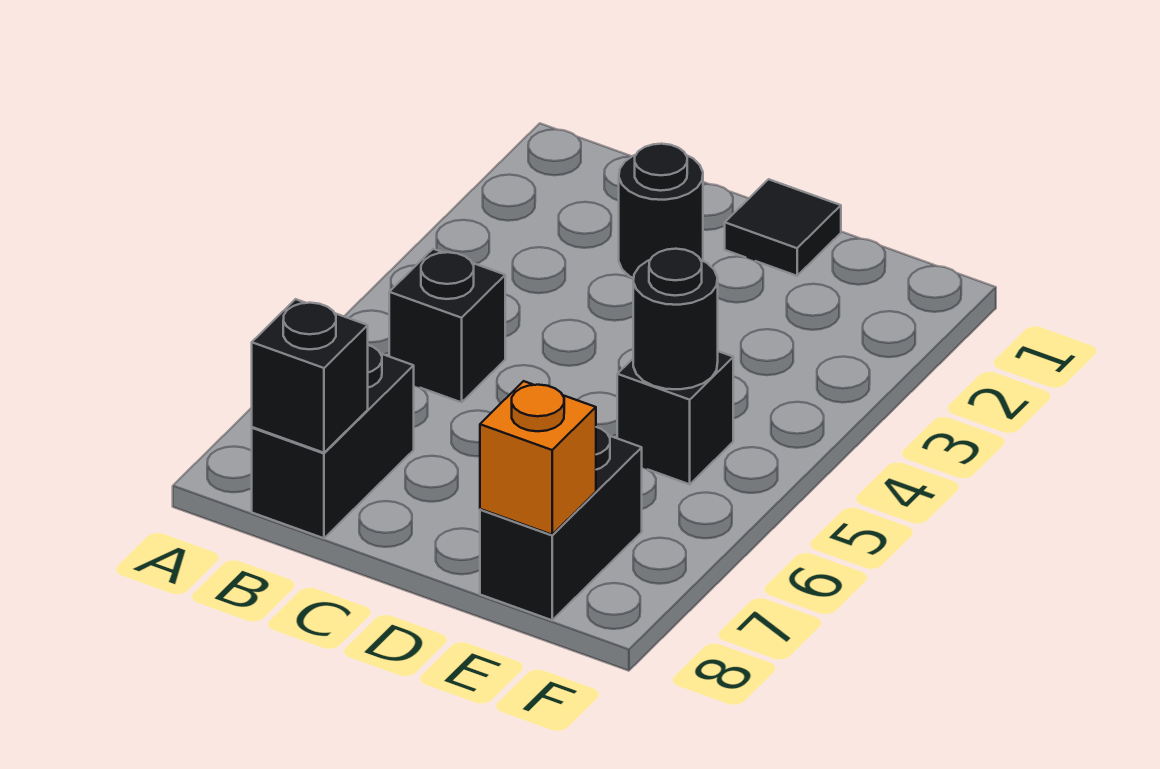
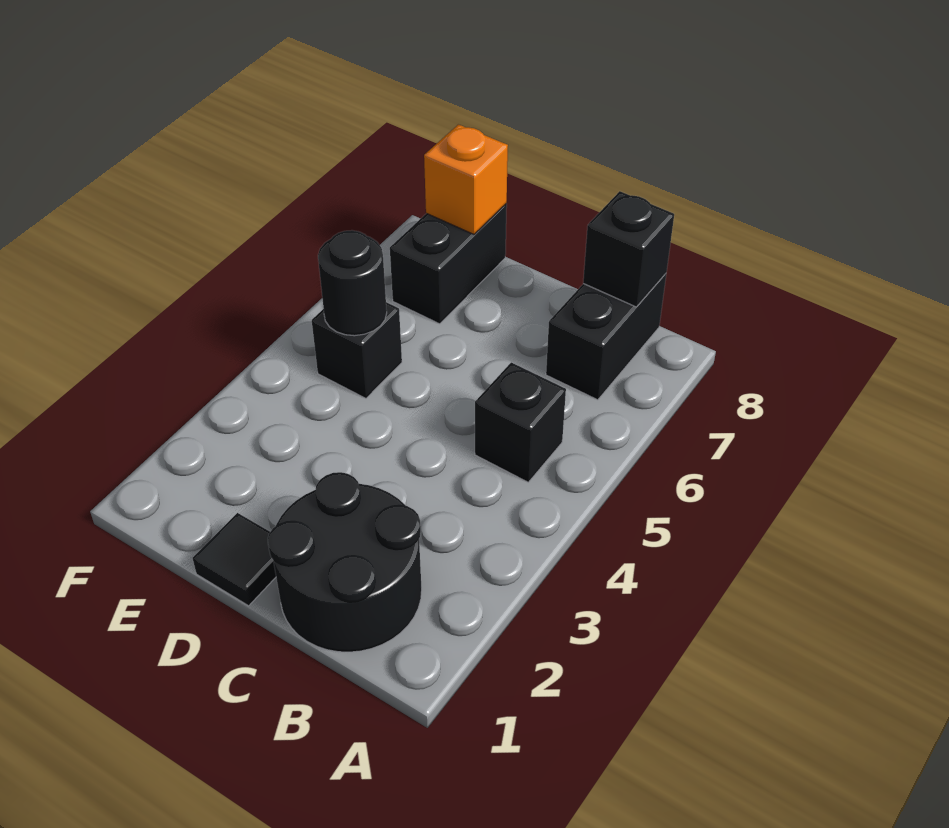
black round brick C2 level 1 -> black round brick B1:C2 level 1

